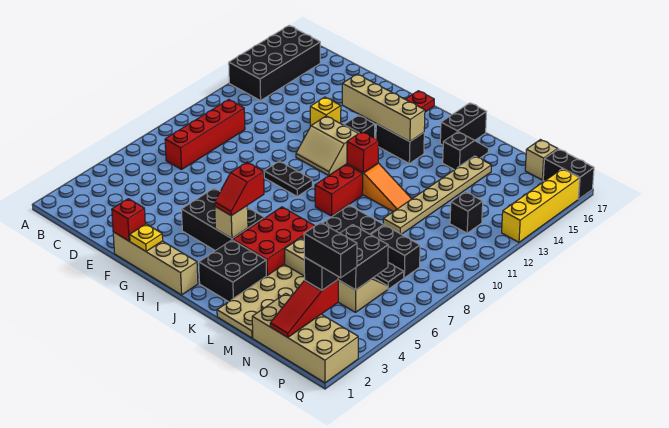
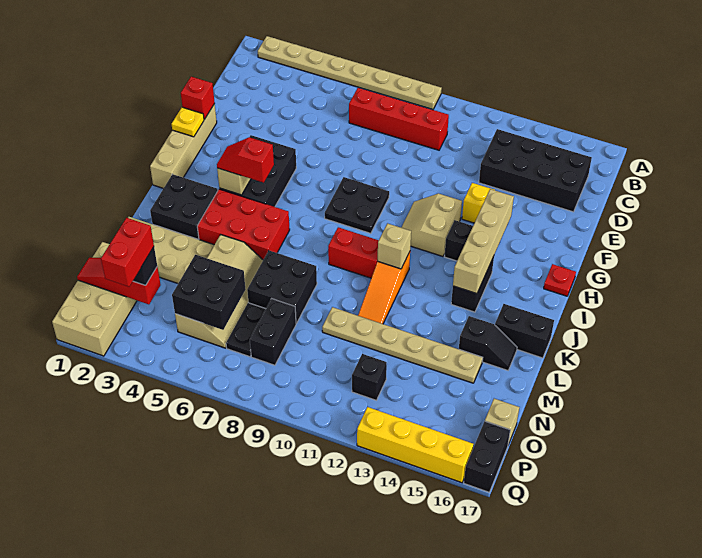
none -> tan plate A2:A9 level 1
black brick A13:B16 level 1 -> black brick C13:D16 level 1
black plate G9:H9 level 1 -> black plate G8:H9 level 1
red brick J11 level 2 -> tan brick J11 level 2
black brick O3:P3 level 4 -> red brick O3:P3 level 4

